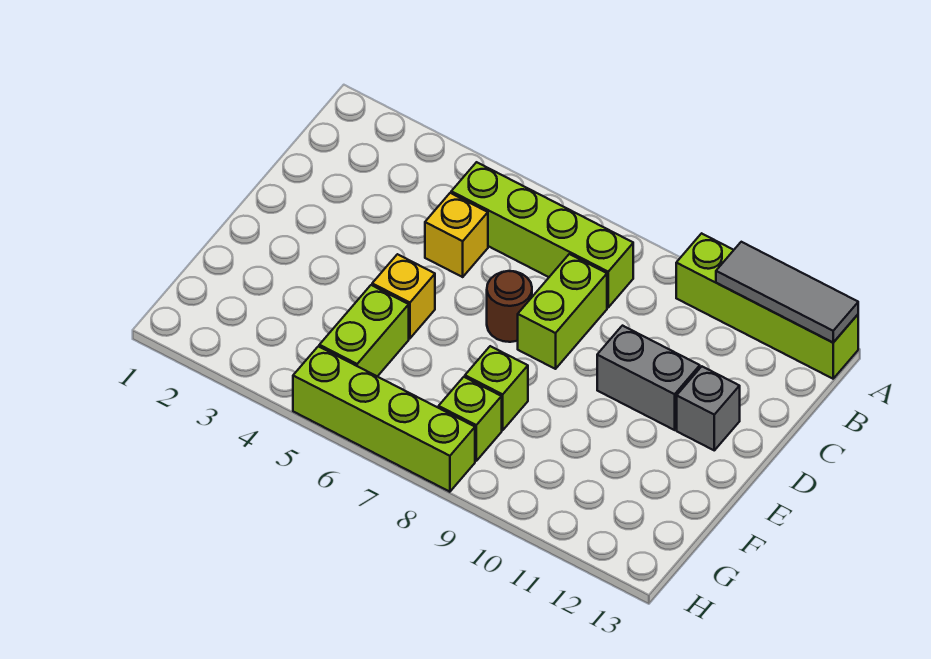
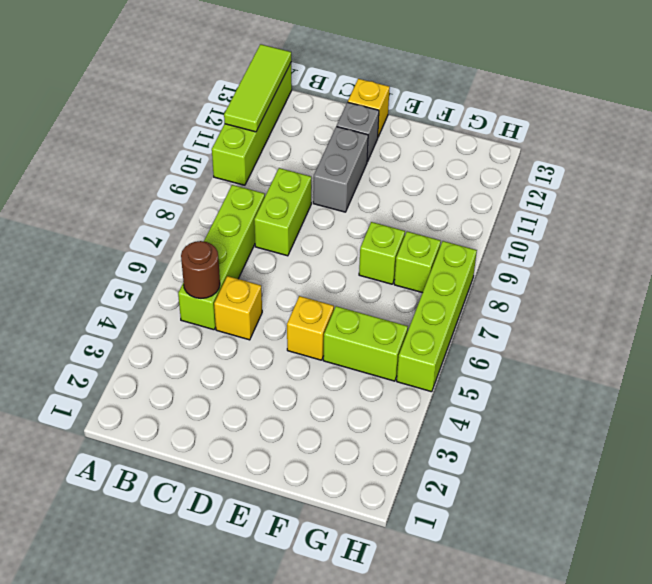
grey tile A11:A13 level 2 -> lime tile A11:A13 level 2
lime brick C8:D8 level 1 -> lime brick C8:C9 level 1
brown round brick D7 level 1 -> brown round brick B5 level 2
none -> yellow brick D13 level 1

